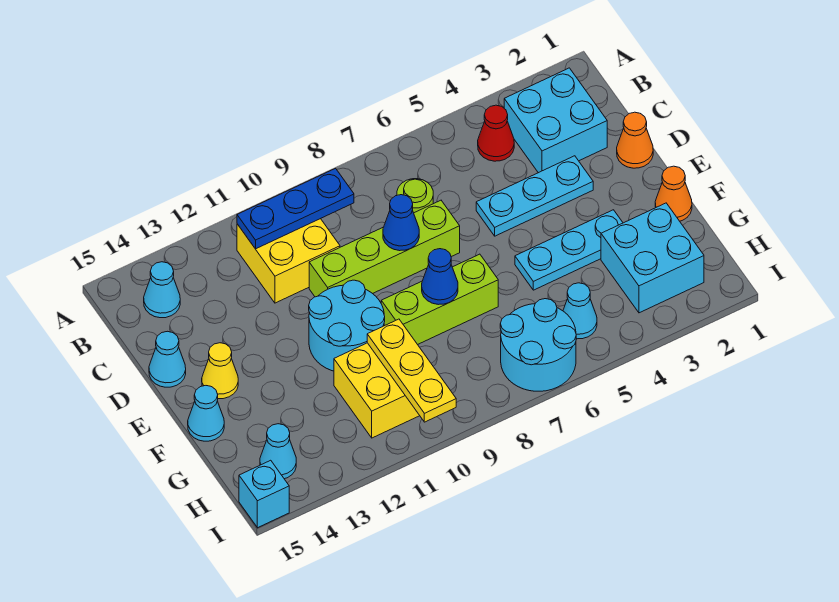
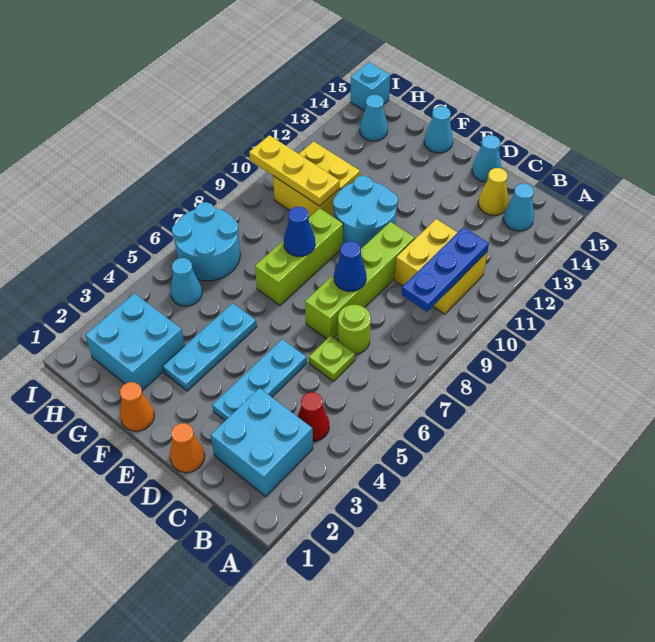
none -> lime plate C6 level 1
yellow cone E14 level 1 -> yellow cone C14 level 1

